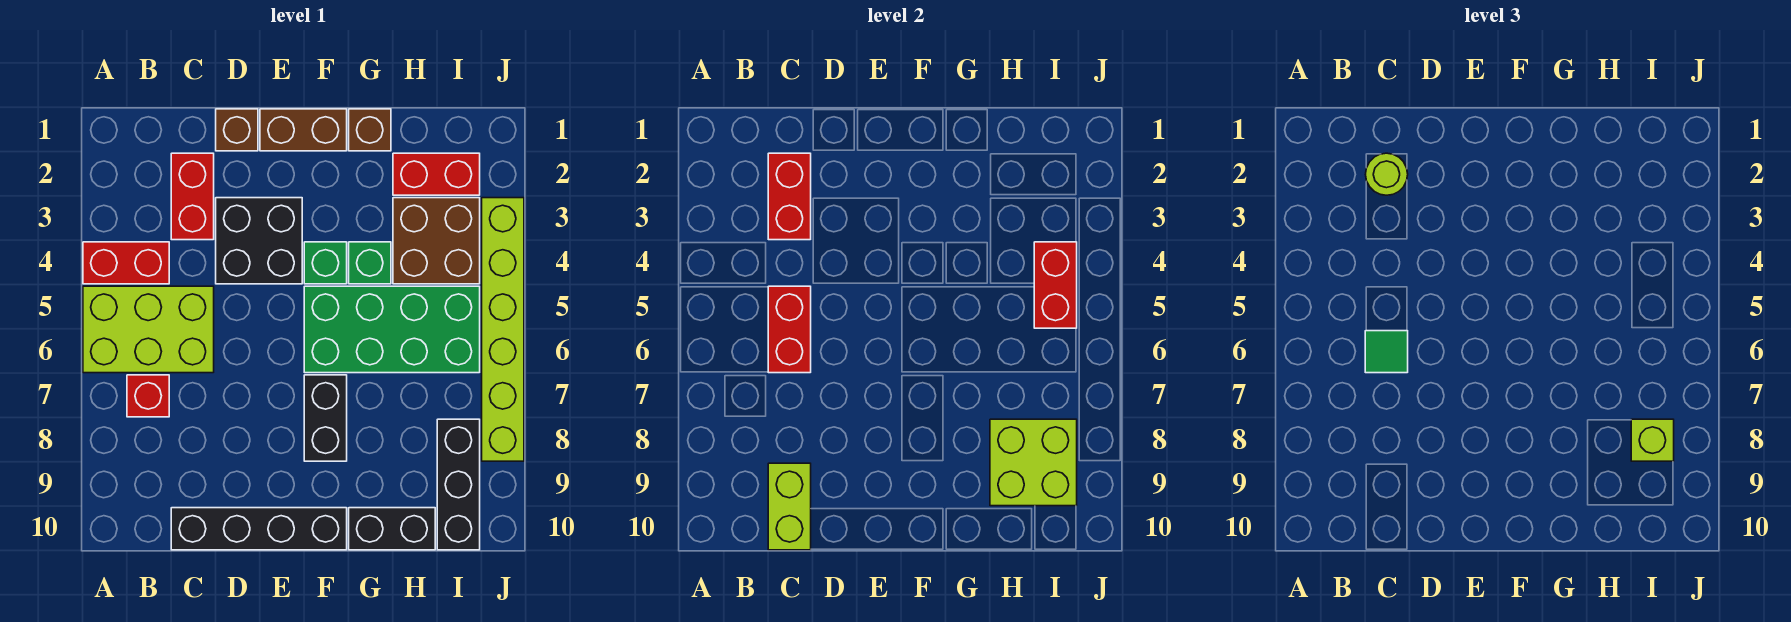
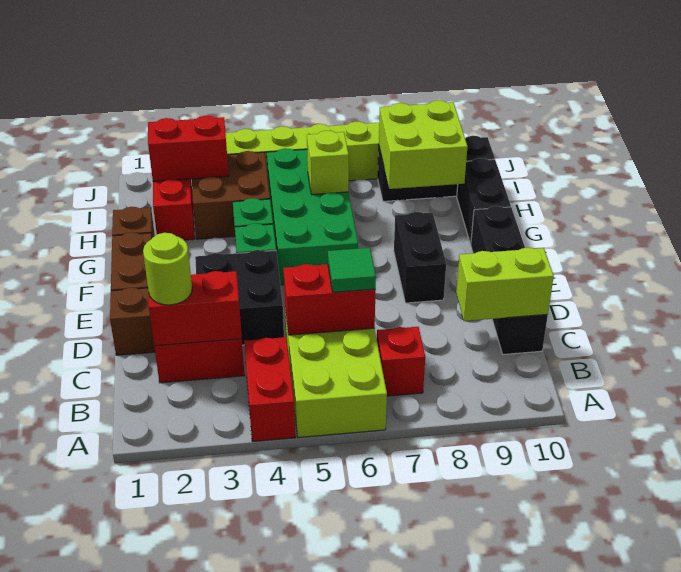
black brick F7:F8 level 1 -> black brick E8:F8 level 1
red brick I4:I5 level 2 -> red brick I2:I3 level 2
lime brick I8 level 3 -> lime brick H6 level 2

